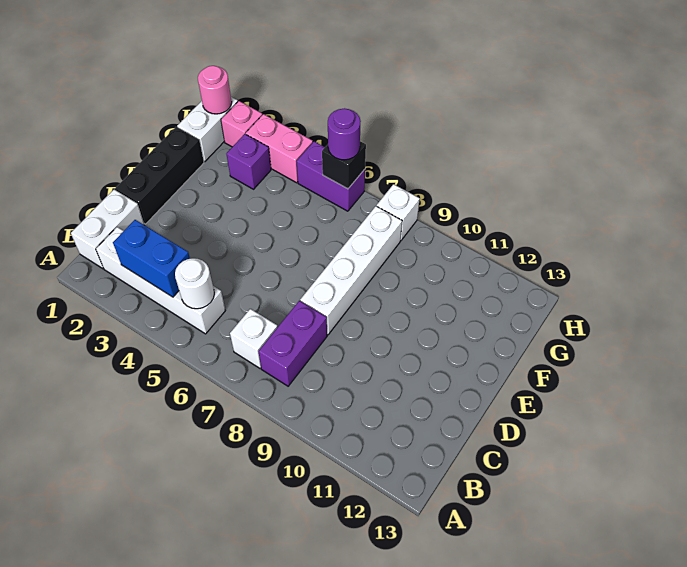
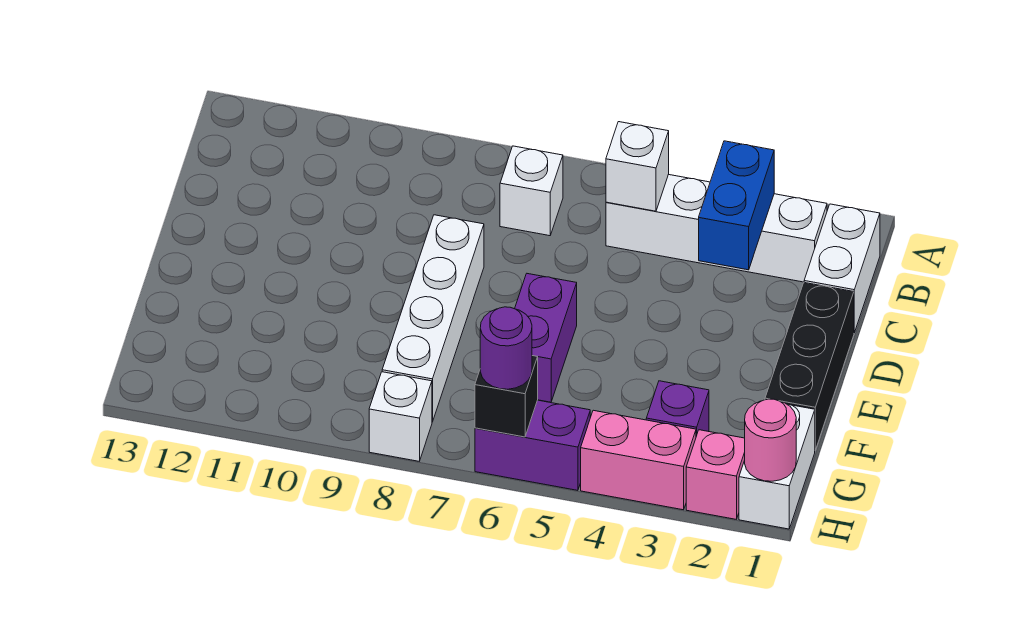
blue brick B3:B4 level 2 -> blue brick B3:C3 level 2
white round brick B5 level 2 -> white brick B5 level 2
purple brick B8:C8 level 1 -> purple brick E6:F6 level 1

